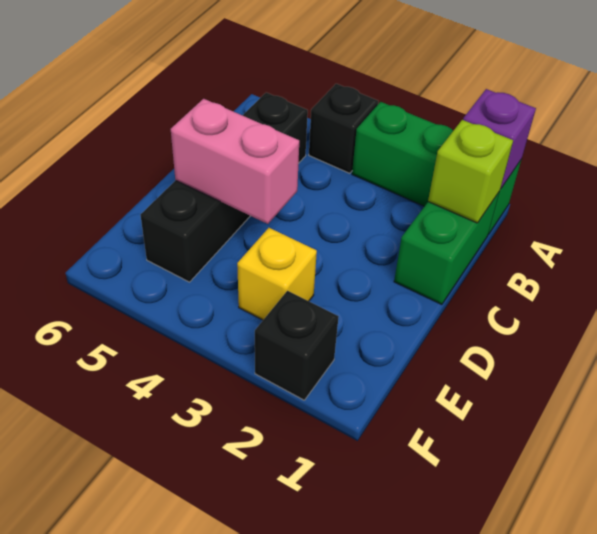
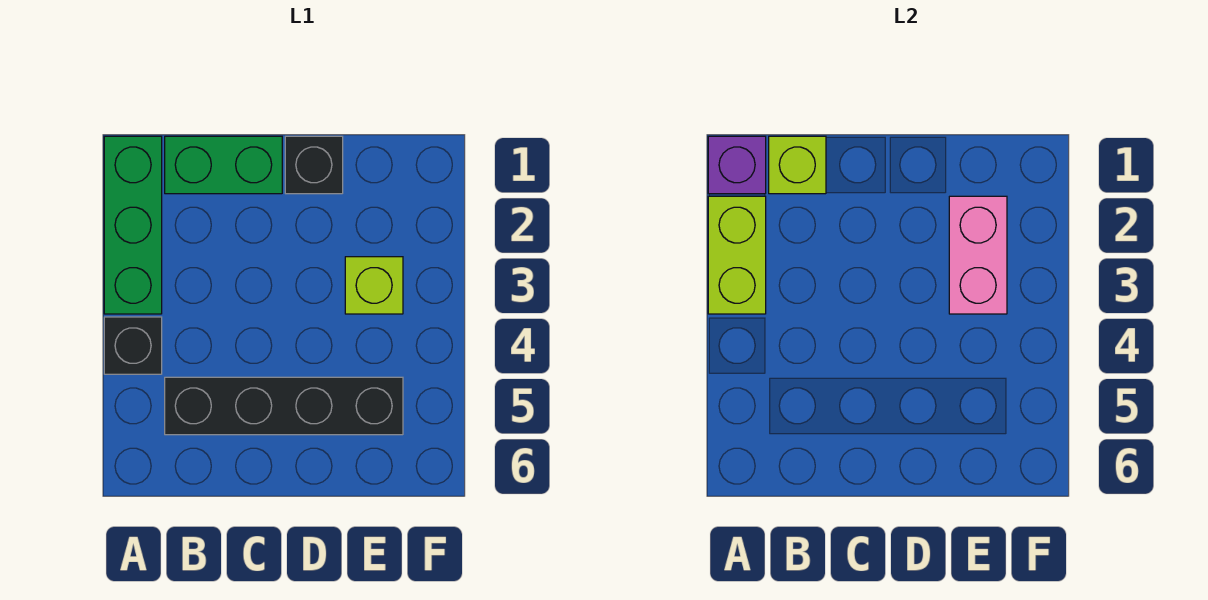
none -> lime brick A2:A3 level 2
pink brick D4:D5 level 2 -> pink brick E2:E3 level 2
yellow brick E3 level 1 -> lime brick E3 level 1
black brick F2 level 1 -> black brick D1 level 1

